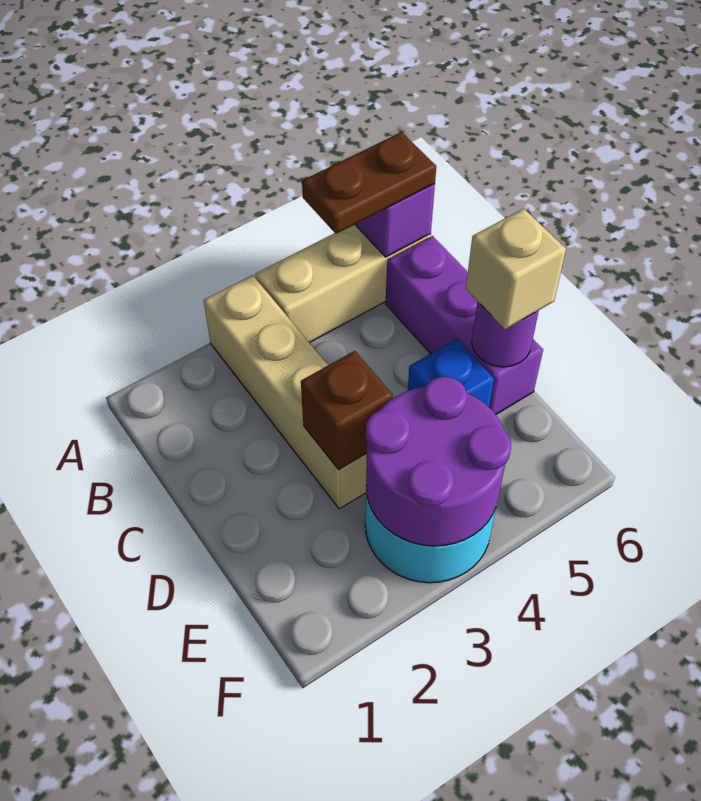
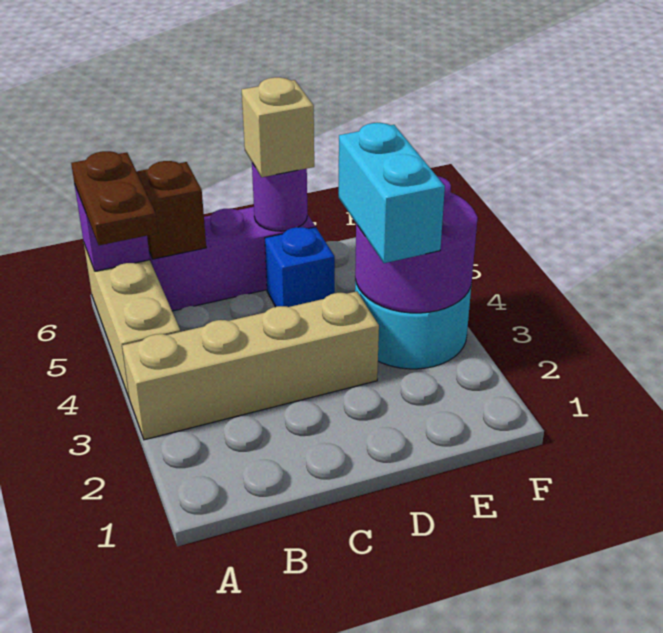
brown brick D3 level 2 -> brown brick B6 level 2
none -> cyan brick E3:E4 level 3

